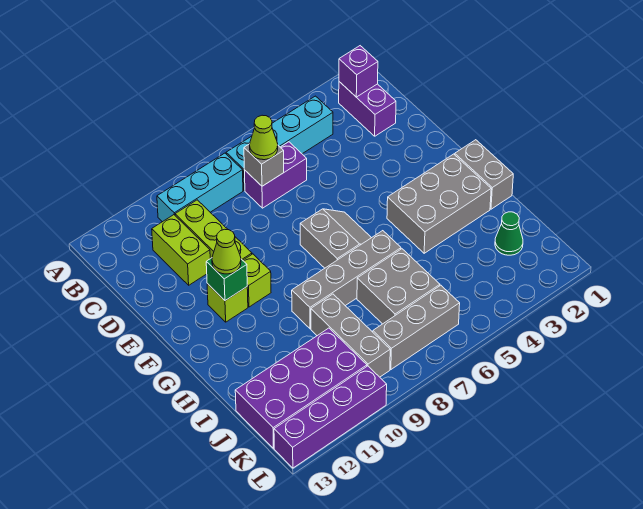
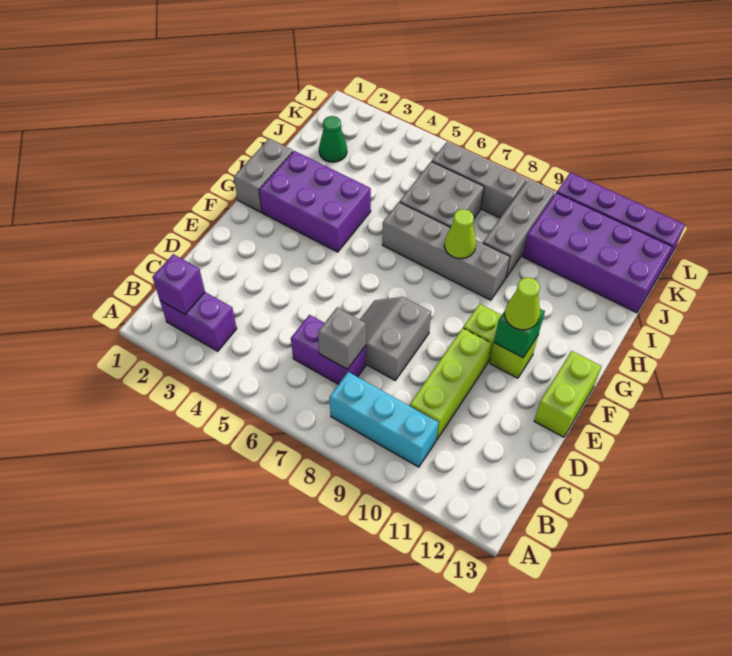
purple brick B2:C2 level 1 -> purple brick B2:B3 level 1
cyan brick B4:B7 level 1 -> none
lime cone C7 level 3 -> lime cone H8 level 2
lime brick C11:D11 level 1 -> lime brick E13:F13 level 1
grey slope F6:G7 level 1 top 7 -> grey slope D7:E8 level 1 top 8
grey brick G2:H4 level 1 -> purple brick G2:H4 level 1

